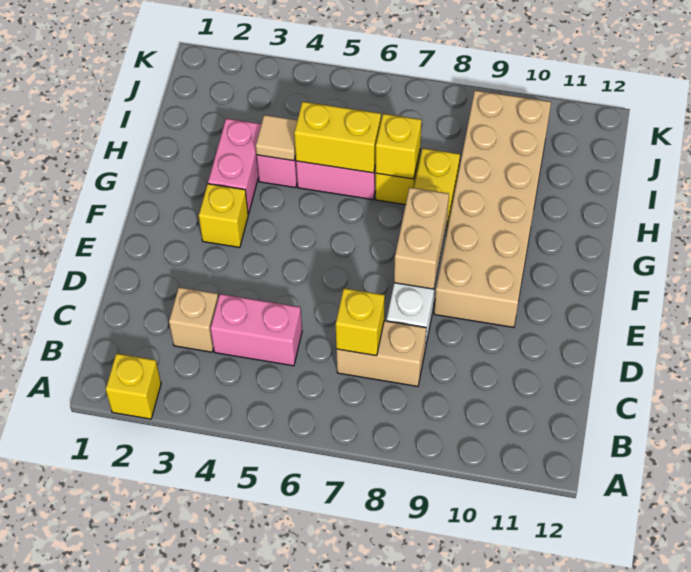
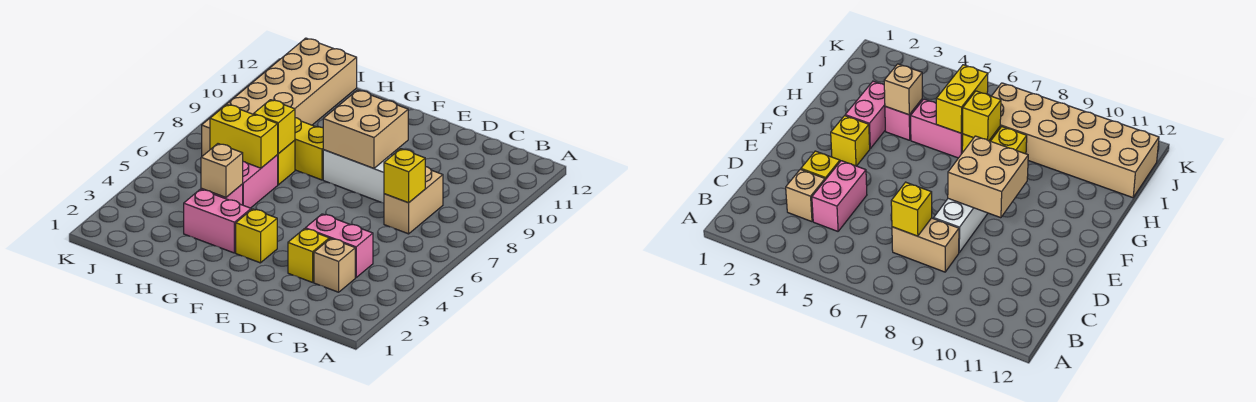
yellow brick A2 level 1 -> yellow brick D3 level 1
pink brick C4:C5 level 1 -> pink brick C4:D4 level 1
tan brick E8:F8 level 2 -> tan brick E8:F9 level 2
tan brick E9:J10 level 1 -> tan brick I7:J12 level 1
tan tile H4 level 2 -> tan brick H4 level 2
yellow brick H5:H6 level 2 -> yellow brick H6:I6 level 2

